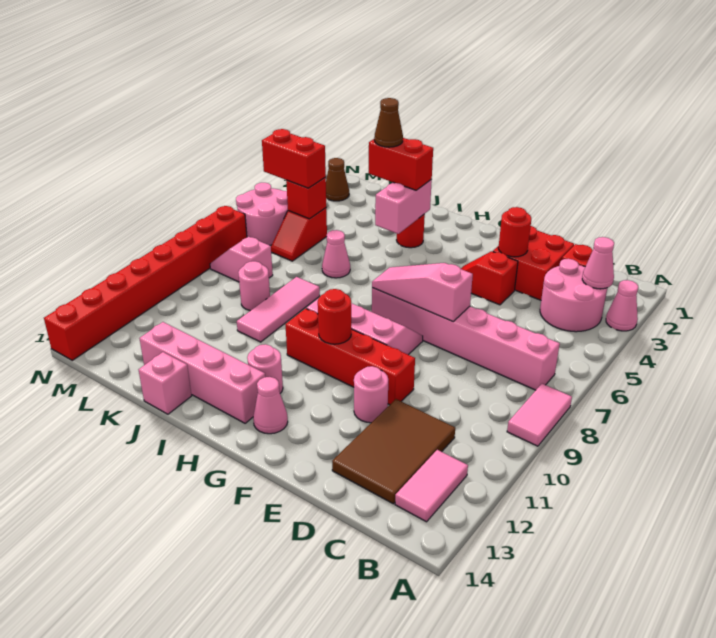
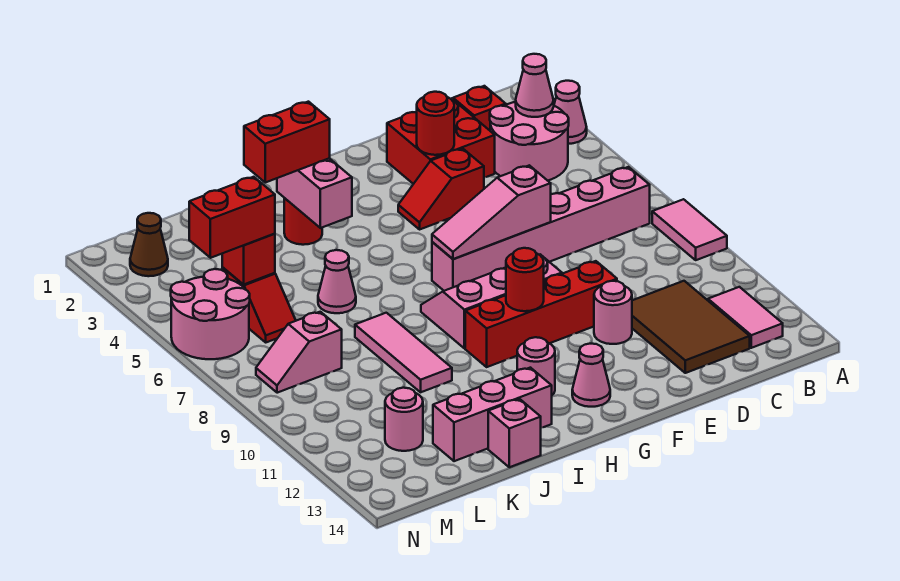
pink brick H13:K13 level 1 -> pink brick I13:K13 level 1
brown cone J3 level 4 -> none
pink round brick K9 level 1 -> pink round brick L12 level 1
red brick N7:N14 level 1 -> none

